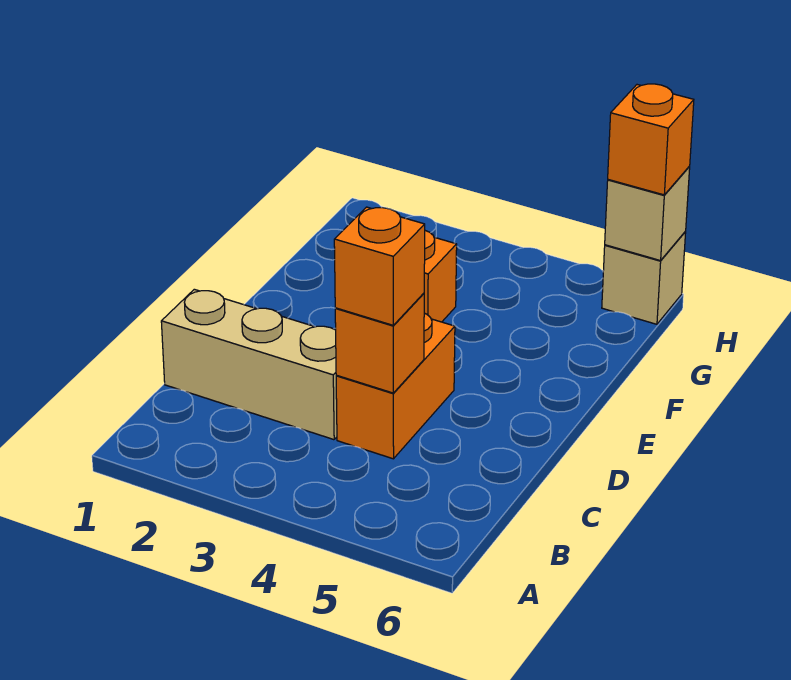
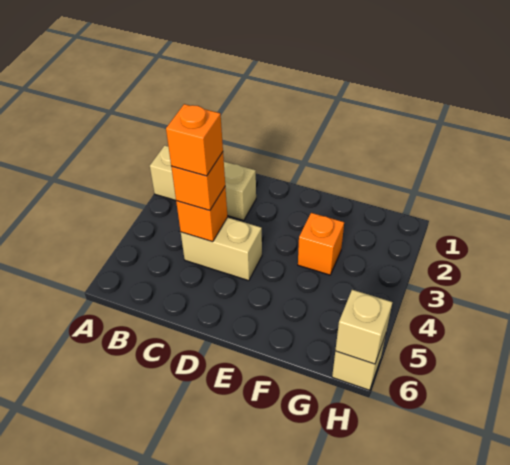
tan brick C1:C3 level 1 -> tan brick A2:C2 level 1
orange brick C4:D4 level 1 -> tan brick C4:D4 level 1
orange brick H6 level 3 -> orange brick C4 level 4

